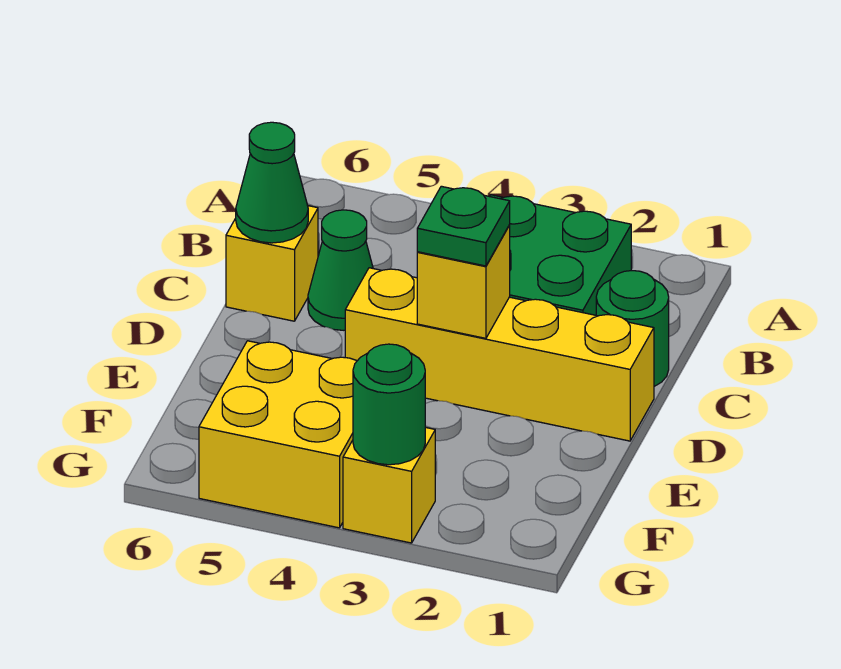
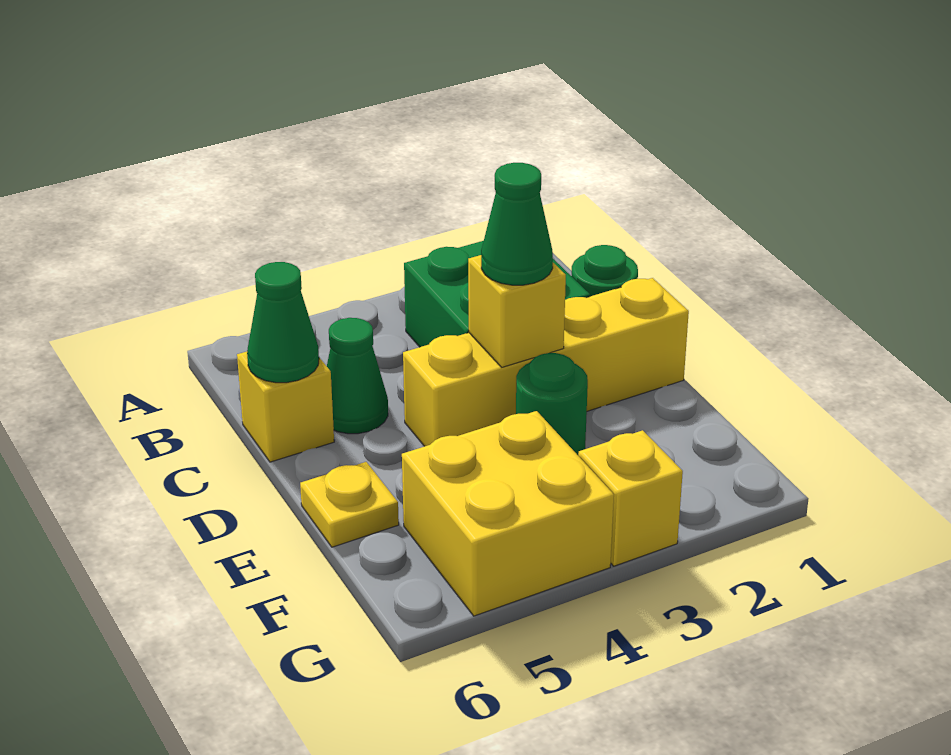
green plate D3 level 3 -> green cone D3 level 3
none -> yellow plate E6 level 1
green round brick G3 level 2 -> green round brick E3 level 1

